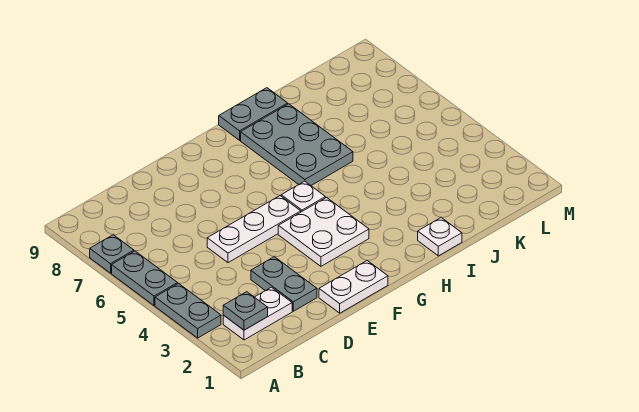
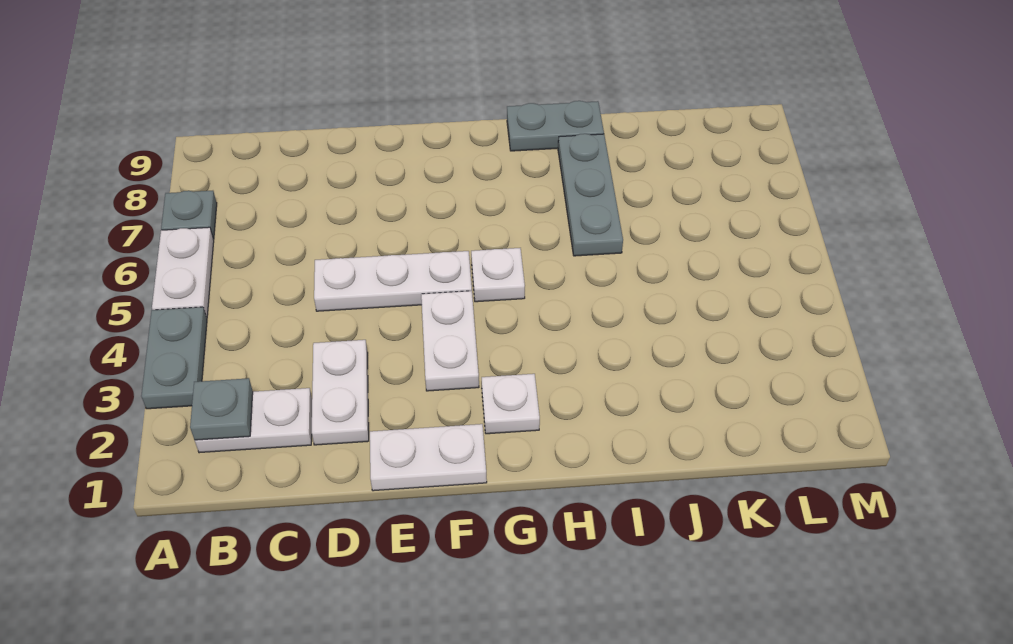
grey plate A5:A6 level 1 -> white plate A5:A6 level 1
grey plate D2:D3 level 1 -> white plate D2:D3 level 1
white plate F3:G4 level 1 -> white plate F3:F4 level 1
grey plate H6:I8 level 1 -> grey plate I6:I8 level 1
white plate I1 level 1 -> white plate G2 level 1

